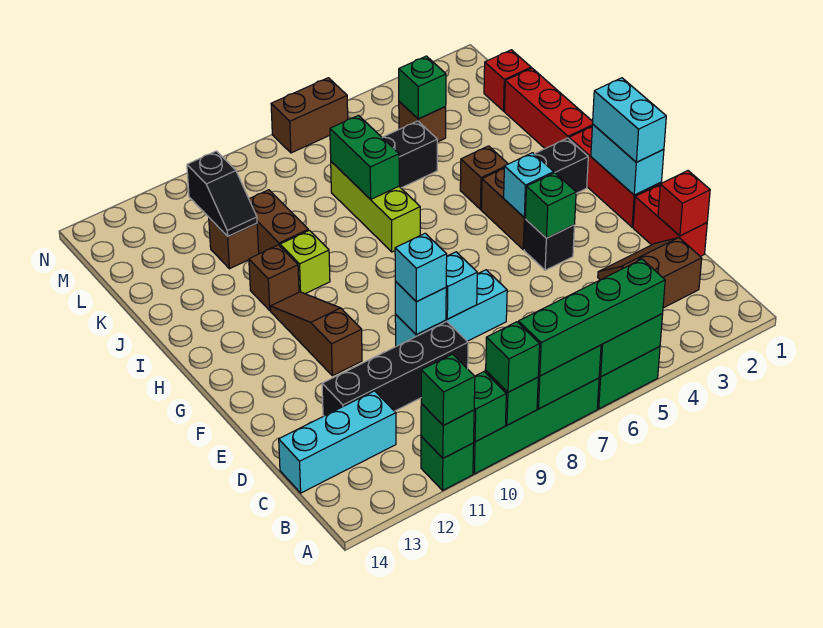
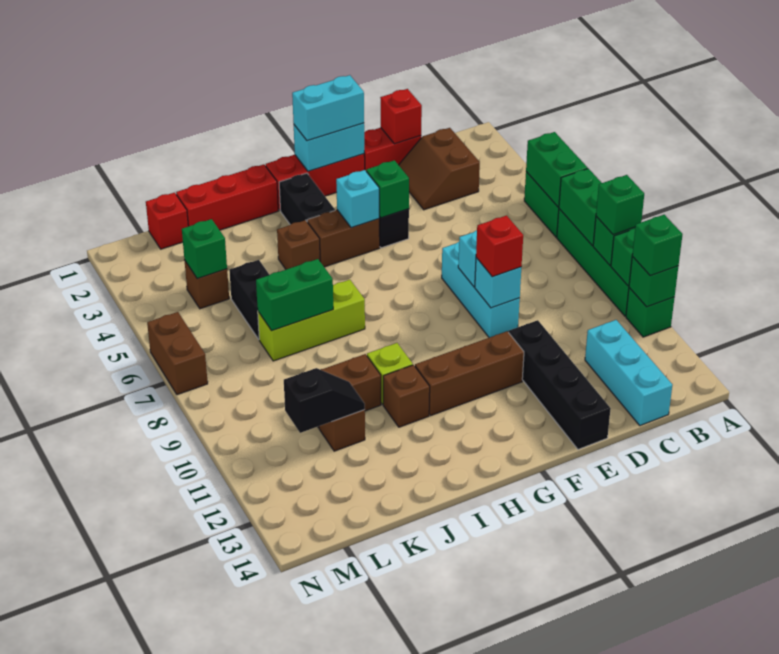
green brick A5:A8 level 3 -> none
black brick D9:D12 level 1 -> black brick E11:E14 level 1
cyan brick E9 level 3 -> red brick E9 level 3
brown slope F11:H11 level 1 top F -> brown brick F11:H11 level 1

